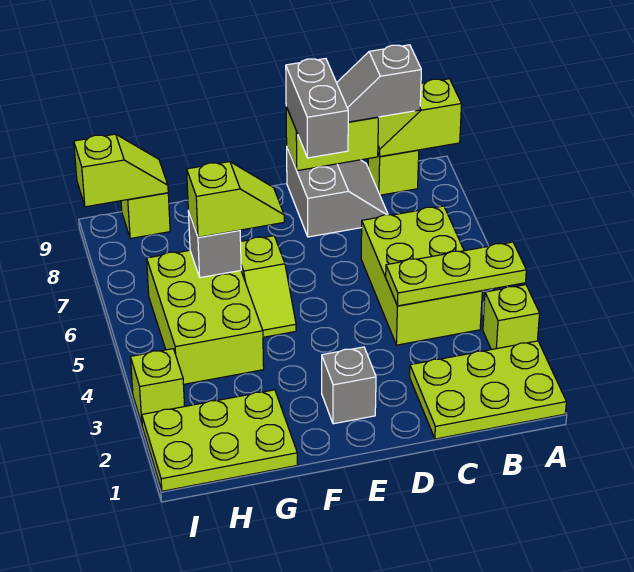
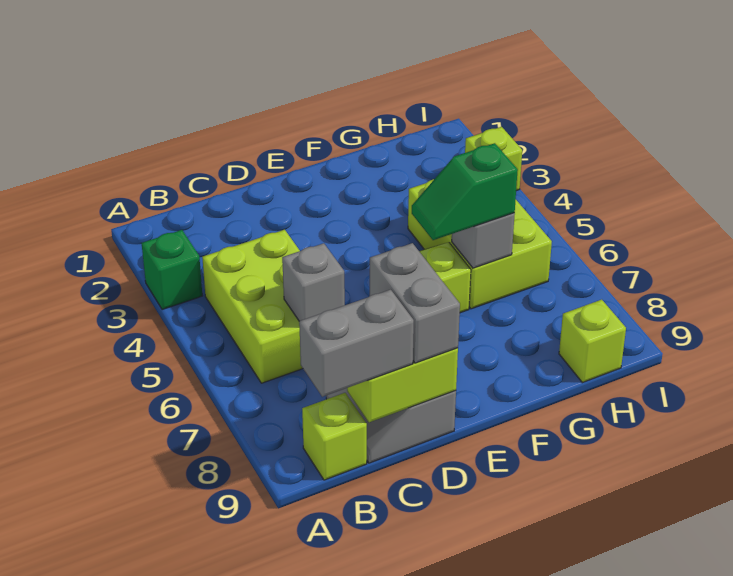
lime plate A1:C2 level 1 -> none
lime brick A3 level 1 -> green brick A3 level 1
lime plate A4:C4 level 2 -> none
lime slope A9:B9 level 2 top A -> none
grey slope B9:C9 level 3 top B -> grey brick B9:C9 level 3
grey brick E2 level 1 -> grey brick C6 level 2
lime slope F6:G6 level 3 top G -> green slope F6:G6 level 3 top G
lime plate G1:I2 level 1 -> none
lime slope H9:I9 level 2 top I -> none

